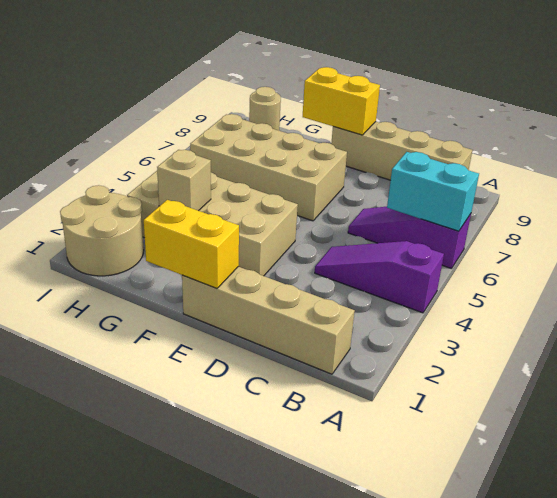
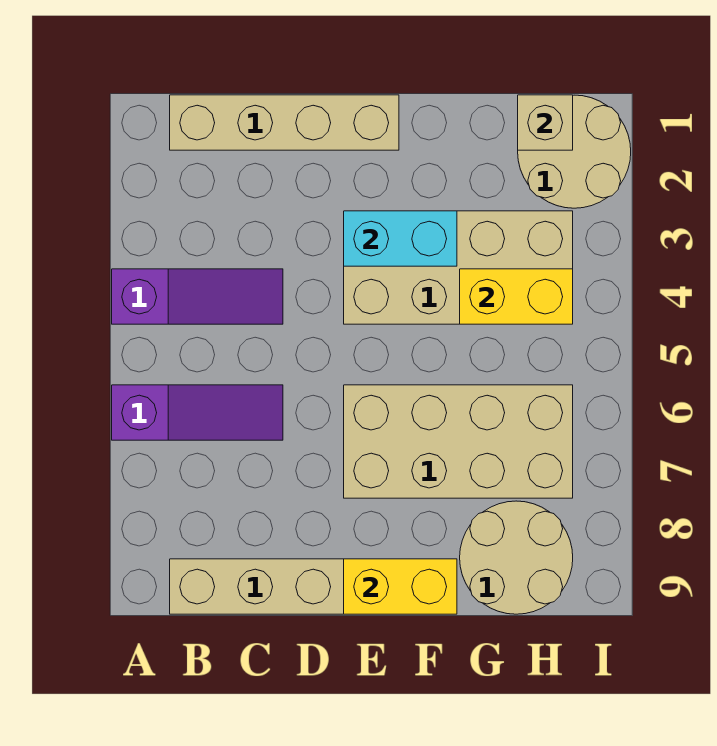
cyan brick A6:B6 level 2 -> cyan brick E3:F3 level 2
yellow brick E1:F1 level 2 -> yellow brick G4:H4 level 2
tan brick G3 level 2 -> tan brick H1 level 2
tan round brick H9 level 1 -> tan round brick G8:H9 level 1

